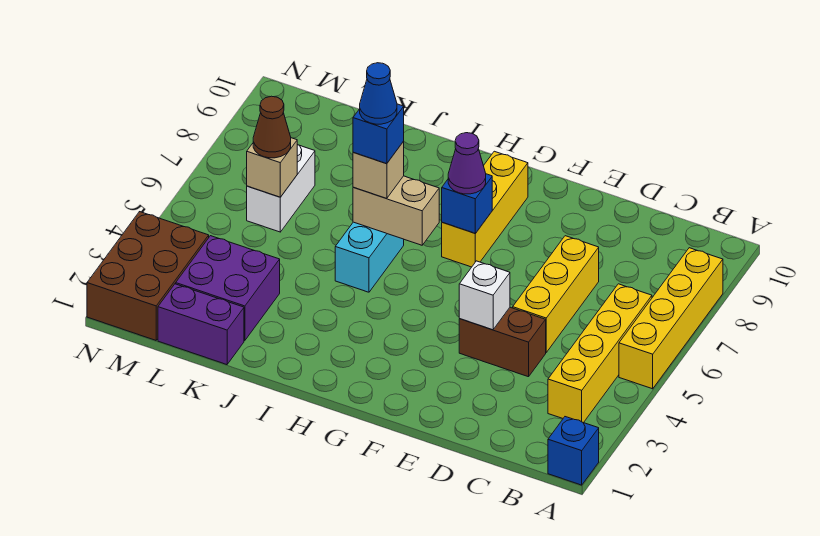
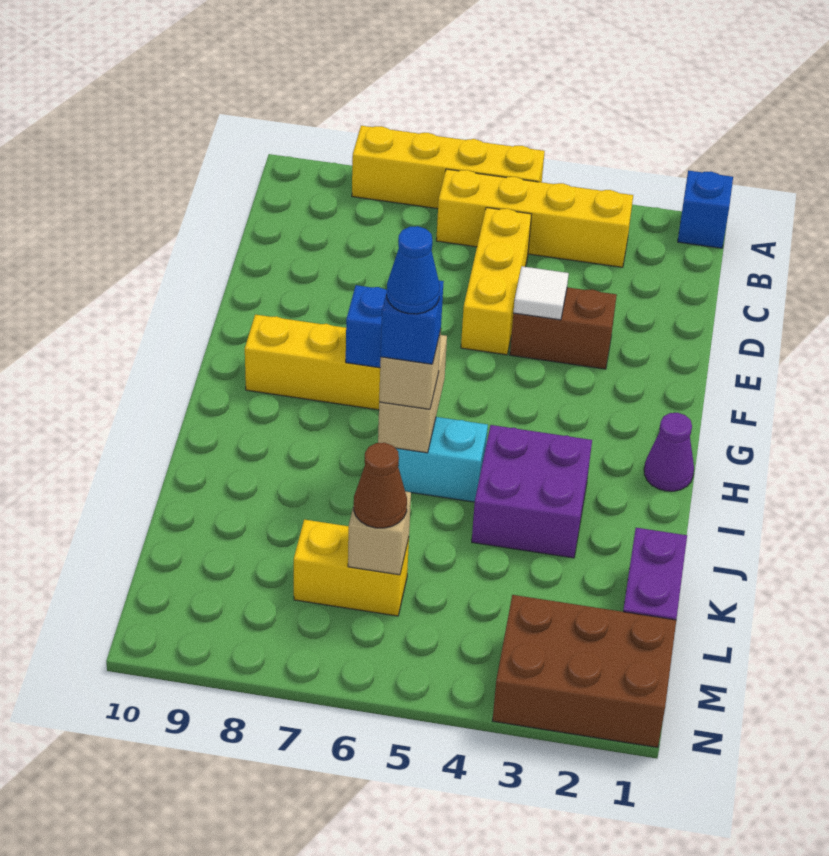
brown brick D4:E4 level 1 -> brown brick E3:E4 level 1
yellow brick D5:D7 level 1 -> yellow brick C5:E5 level 1
white brick E4 level 2 -> white tile E4 level 2
purple cone G7 level 3 -> purple cone H1 level 1
purple brick K2:L3 level 1 -> purple brick I3:J4 level 1
white brick L6:L7 level 1 -> yellow brick L6:L7 level 1

